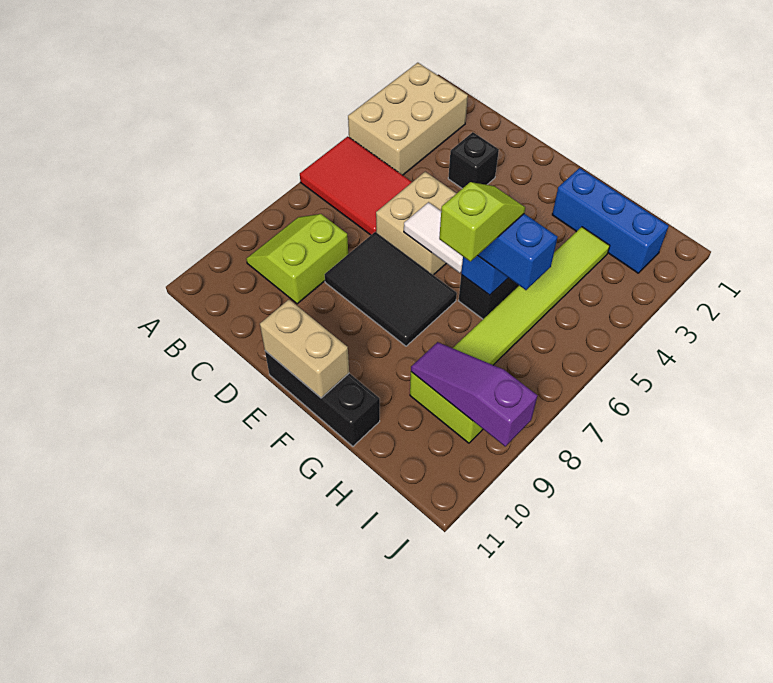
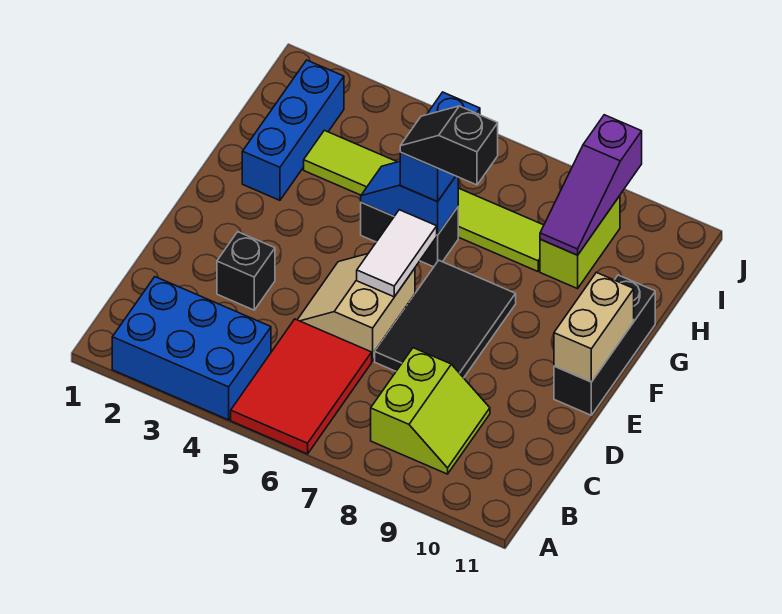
tan brick A2:B4 level 1 -> blue brick A2:B4 level 1
lime slope B8:C9 level 1 top C -> lime slope B8:C9 level 1 top 8
tan brick D5:E6 level 1 -> tan slope D5:E6 level 1 top 6
lime slope G6:G7 level 4 top 7 -> black slope G6:G7 level 4 top 7

